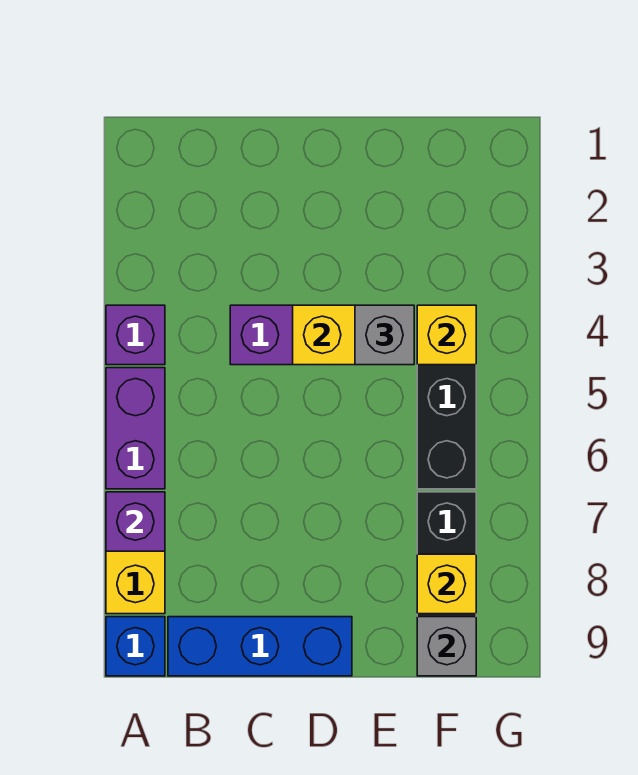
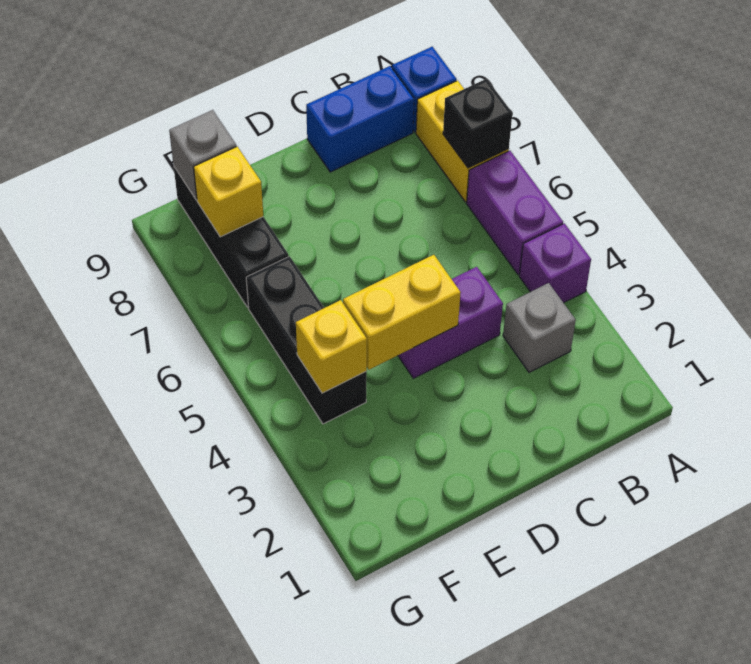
purple brick A7 level 2 -> black brick A7 level 2
blue brick B9:D9 level 1 -> blue brick B9:C9 level 1
grey brick E4 level 3 -> grey brick B3 level 1

